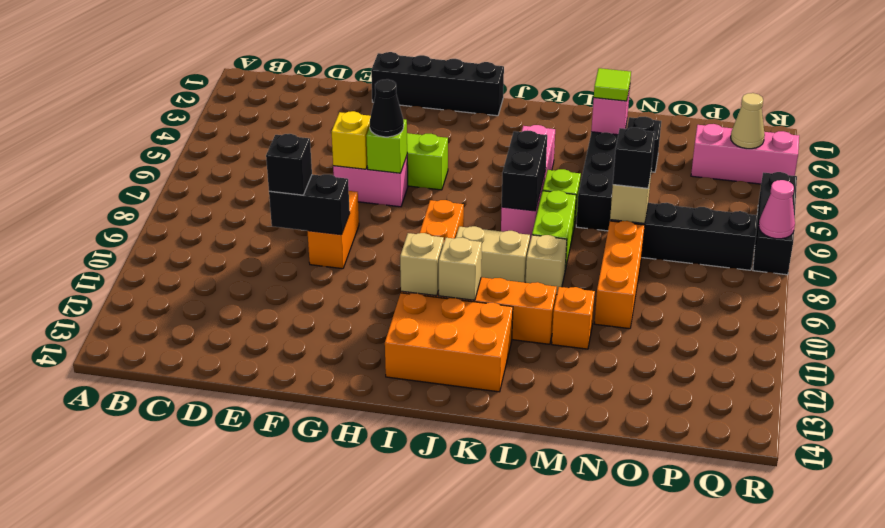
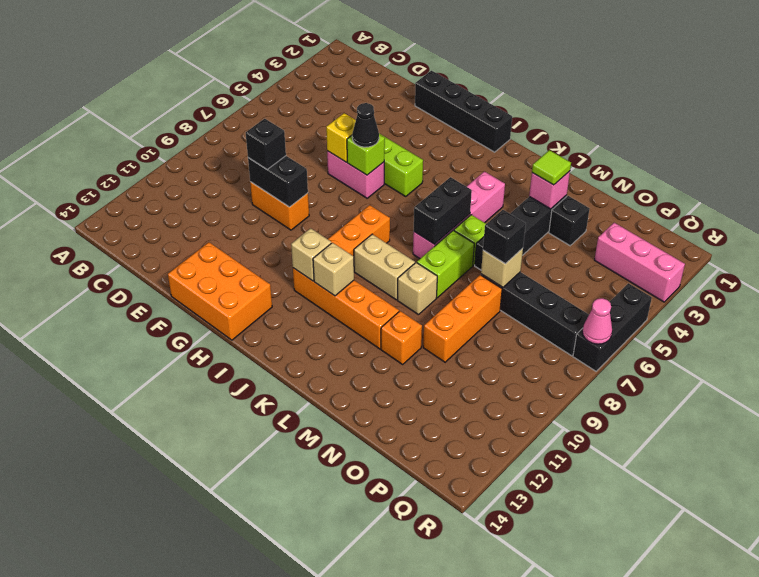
orange brick F8:F9 level 1 -> orange brick E9:F9 level 1
orange brick I12:K13 level 1 -> orange brick F13:H14 level 1
tan cone Q3 level 2 -> none

